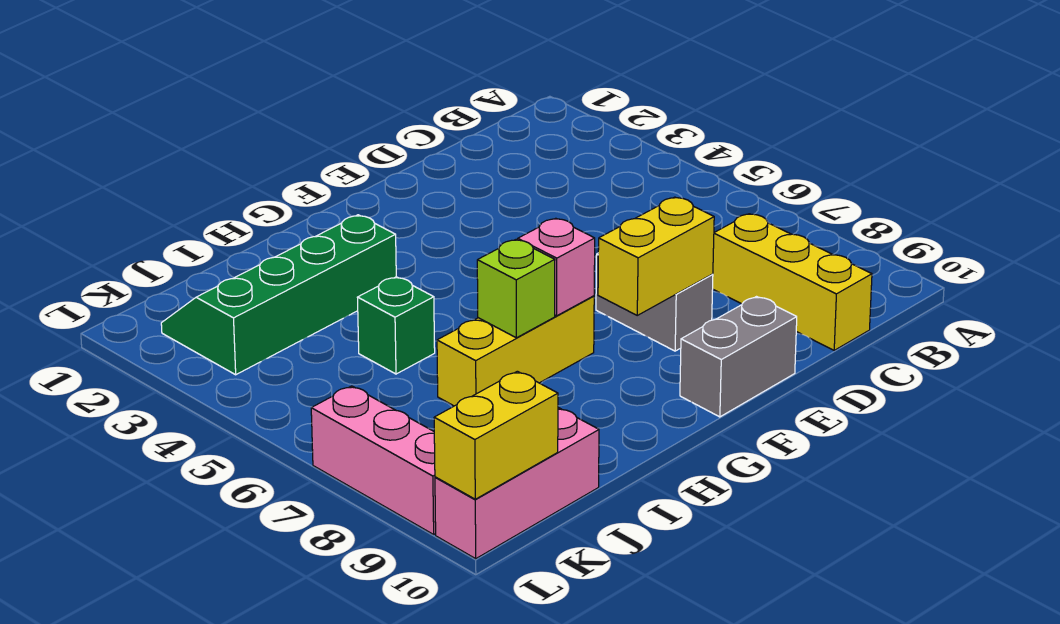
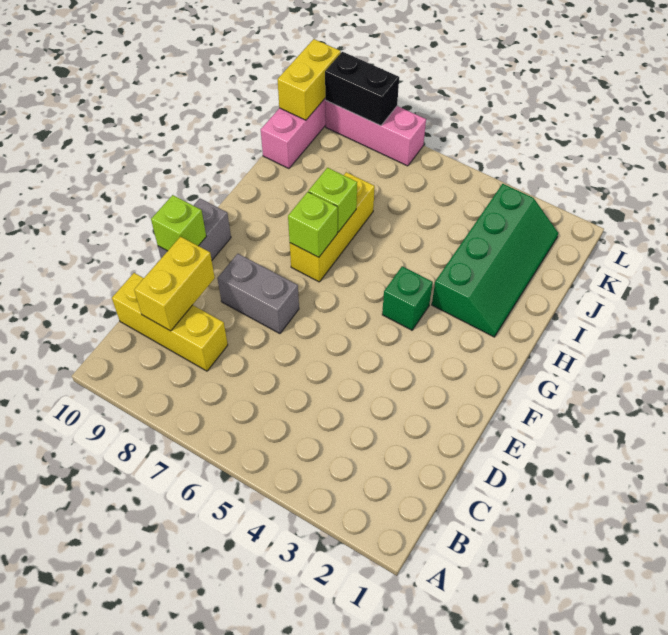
yellow brick E8:F8 level 2 -> yellow brick C9:D9 level 2
none -> lime brick E10 level 2
pink brick G7 level 2 -> lime brick G7 level 2
green brick I5 level 1 -> green brick G4 level 1
none -> black brick L8:L9 level 2

